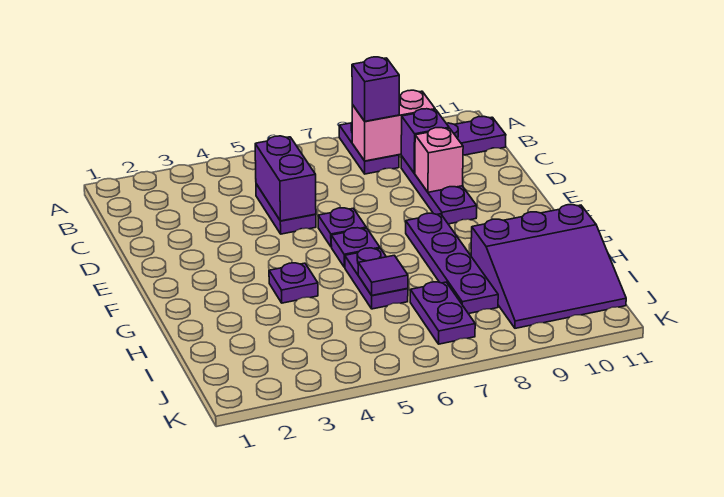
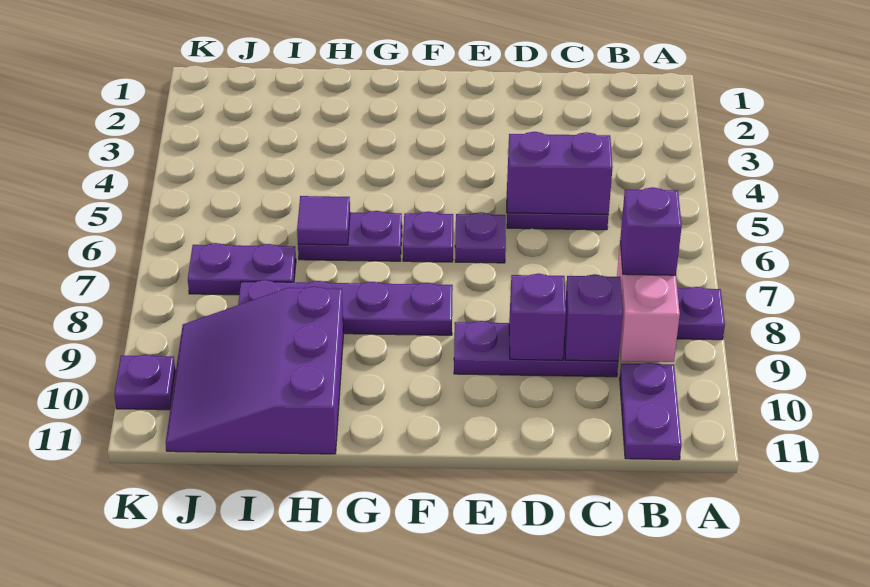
pink brick D9 level 2 -> purple brick D9 level 2
purple plate G4 level 1 -> purple plate K10 level 1

